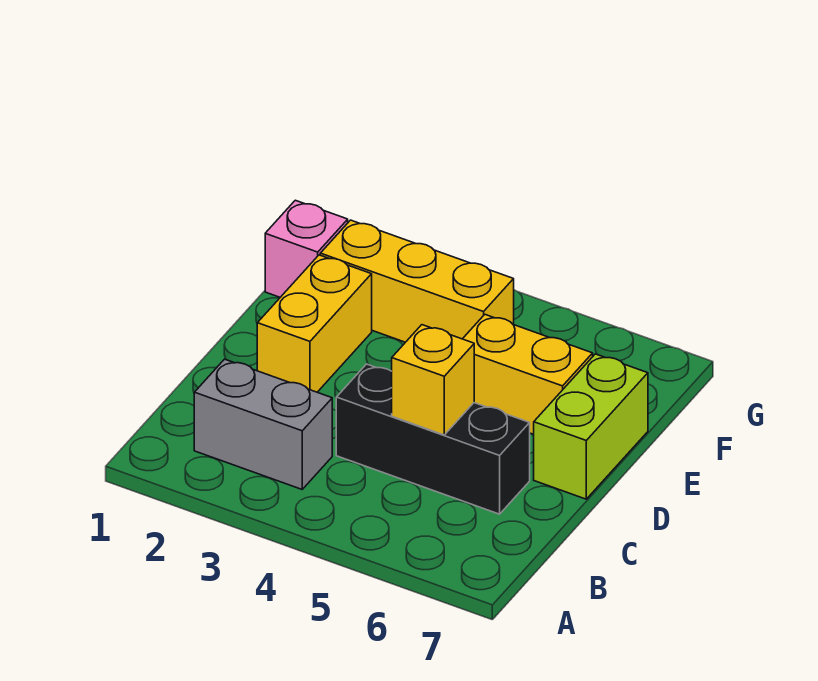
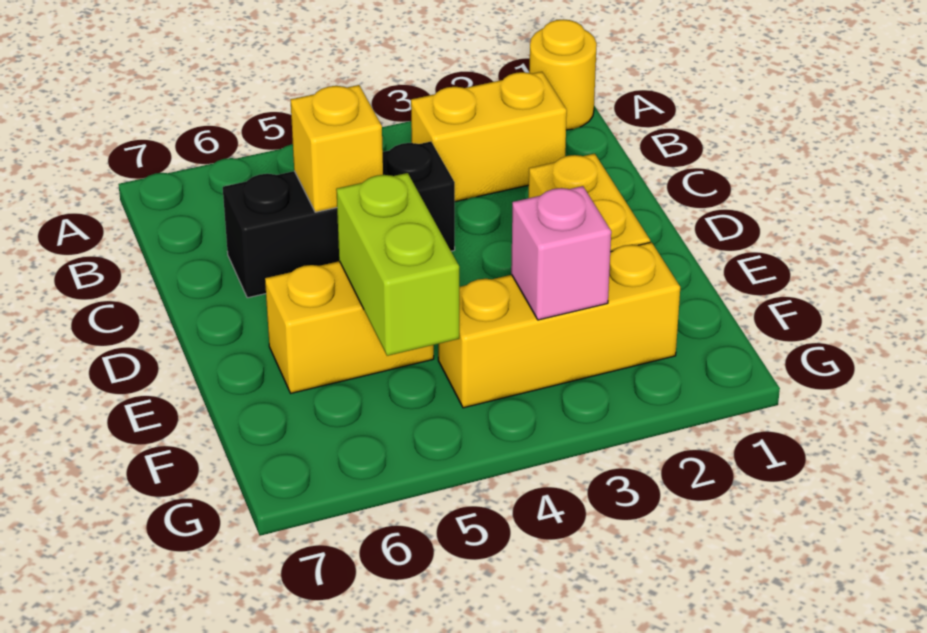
none -> yellow round brick A1 level 1
grey brick B2:B3 level 1 -> yellow brick B2:B3 level 1
lime brick D7:E7 level 1 -> lime brick E5:F5 level 2
pink brick F1 level 1 -> pink brick F3 level 2

